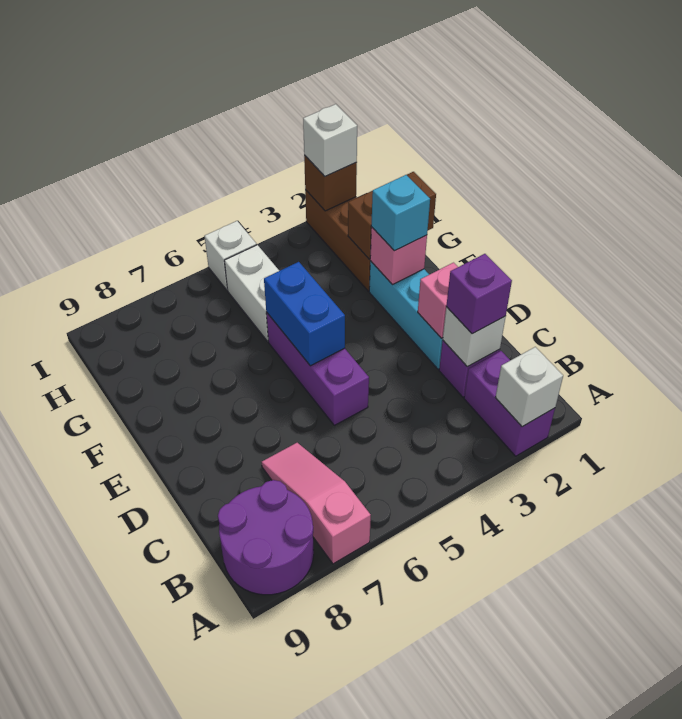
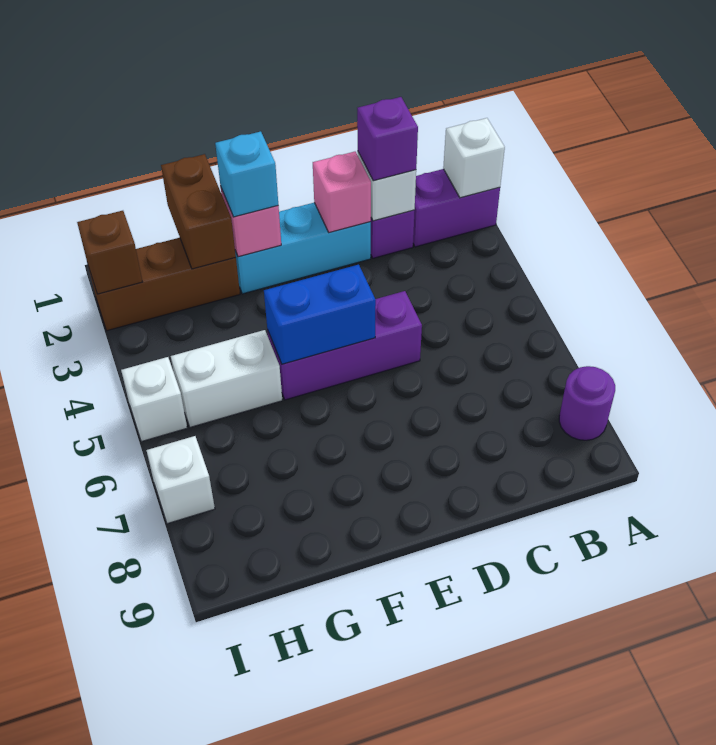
pink slope A7:C7 level 1 top A -> none
purple round brick A8:B9 level 1 -> purple round brick A8 level 1
white brick I2 level 3 -> white brick I7 level 1

